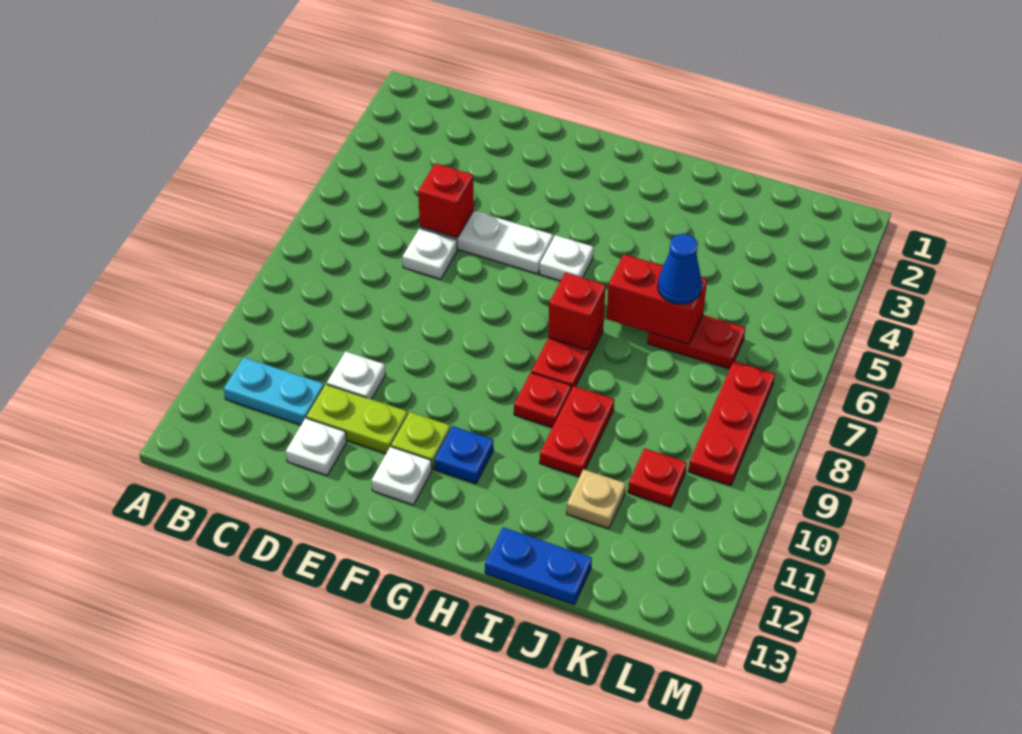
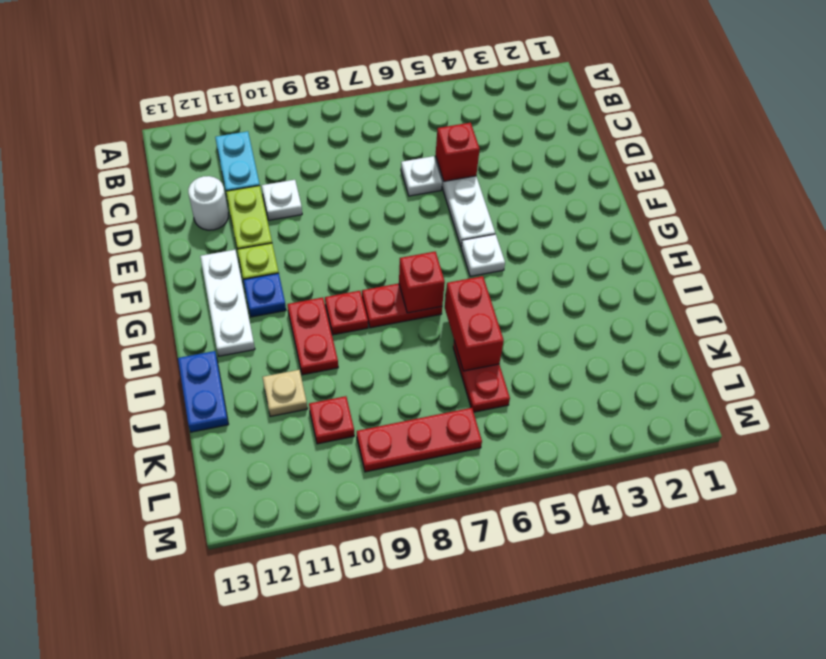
white plate D12 level 1 -> white round brick D12 level 1
white plate F12 level 1 -> white plate F12:H12 level 1
red plate I9:I10 level 1 -> red plate H10:I10 level 1
blue cone J6 level 3 -> none

